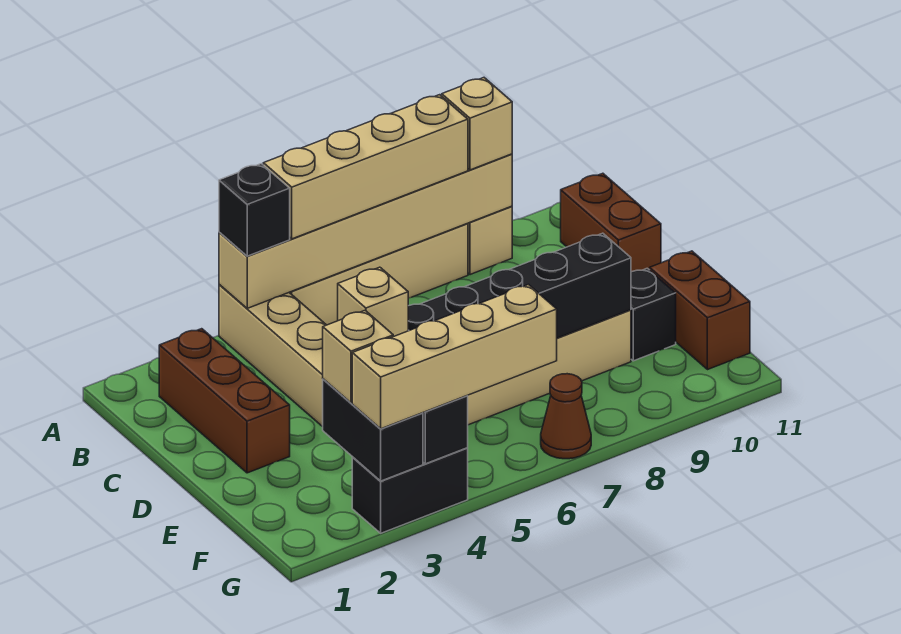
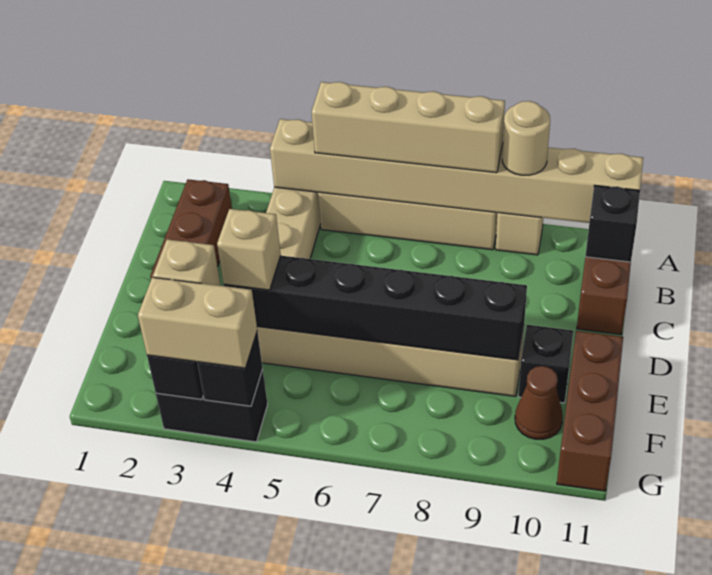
tan brick A4:A9 level 2 -> tan brick A4:A11 level 2
black brick A4 level 3 -> black brick B11 level 2
tan brick A9 level 3 -> tan round brick A9 level 3
brown brick E11:F11 level 1 -> brown brick E11:G11 level 1
tan brick G3:G6 level 3 -> tan brick G3:G4 level 3
brown cone G7 level 1 -> brown cone F10 level 1

